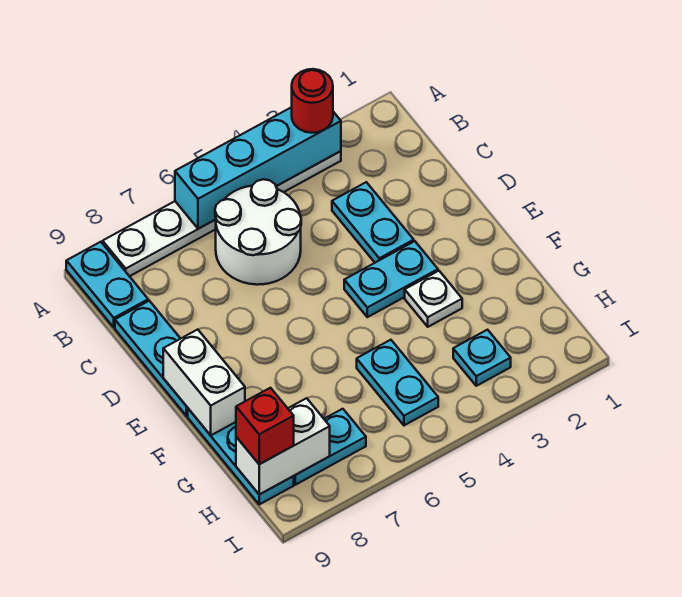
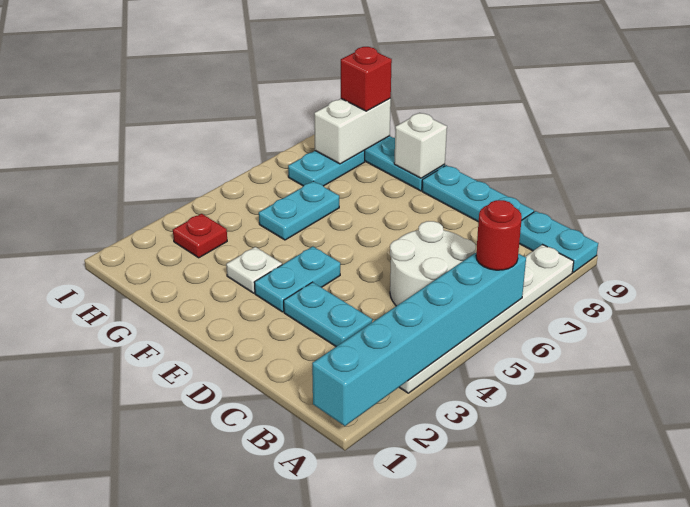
cyan brick A3:A6 level 2 -> cyan brick A1:A6 level 2
red round brick A3 level 3 -> red round brick A6 level 3
white brick E9:F9 level 2 -> white brick F9 level 2
cyan plate G5:H5 level 1 -> cyan plate G5:G6 level 1
cyan plate H3 level 1 -> red plate H3 level 1

